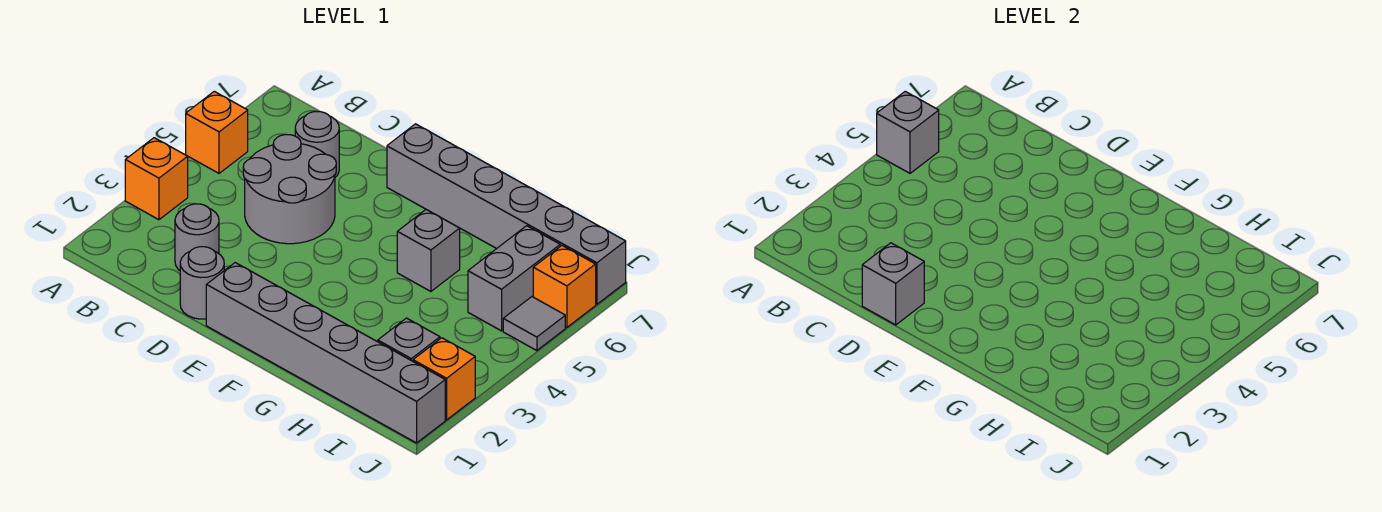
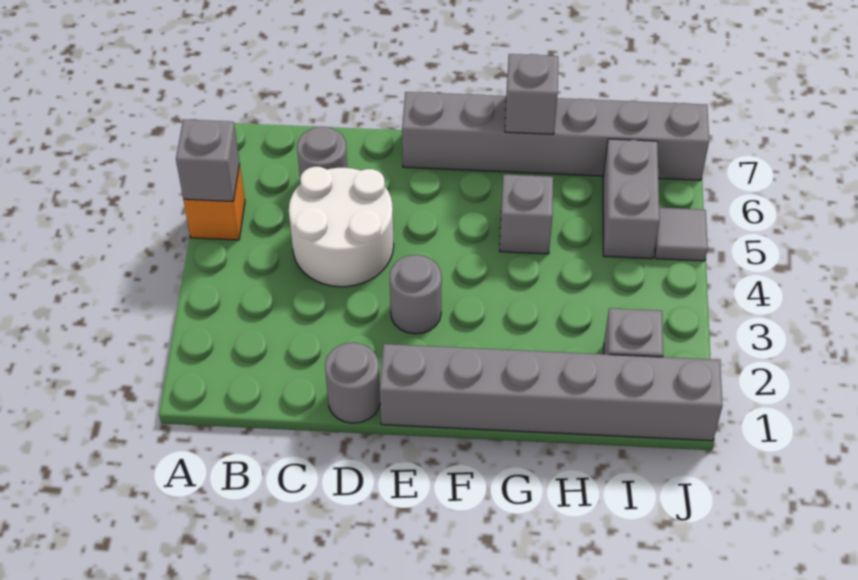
orange brick A3 level 1 -> none
grey round brick C2 level 1 -> grey round brick E3 level 1
grey round brick C4:D5 level 1 -> white round brick C4:D5 level 1
grey brick D1 level 2 -> grey brick G7 level 2
orange brick J2 level 1 -> none
orange brick J6 level 1 -> none

